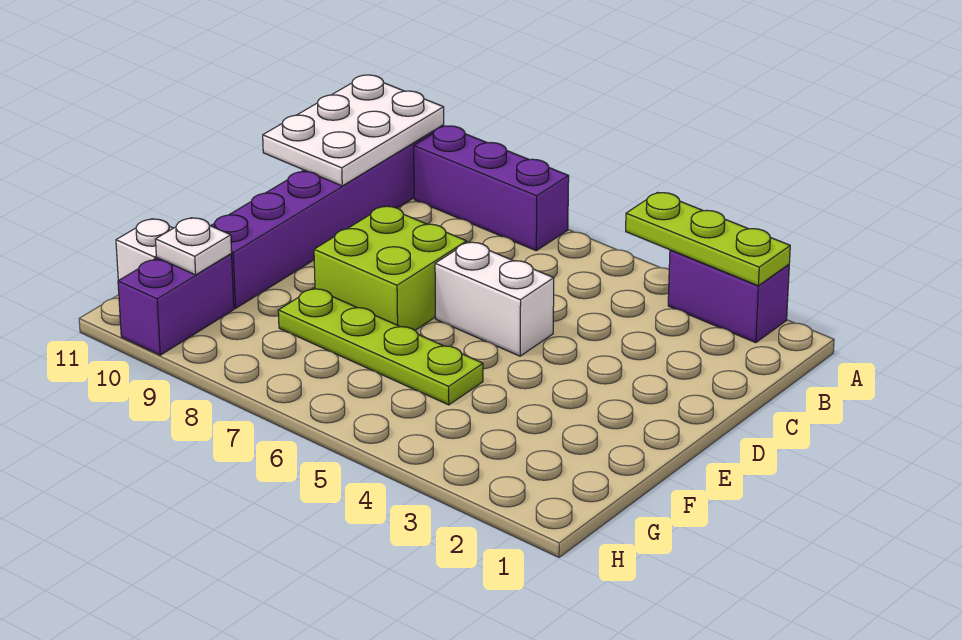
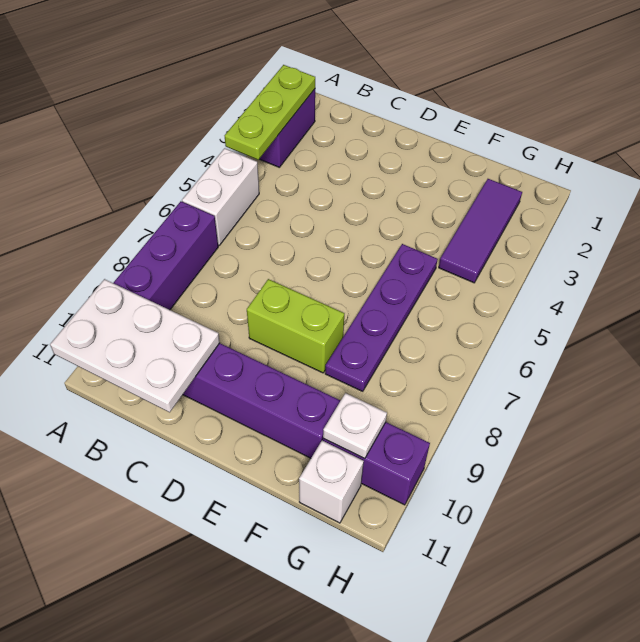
white brick D5:D6 level 1 -> white brick A5:A6 level 1
lime brick D7:E8 level 1 -> lime brick D8:E8 level 1
lime plate F5:F8 level 1 -> purple plate F5:F8 level 1
none -> purple tile G2:G4 level 1

